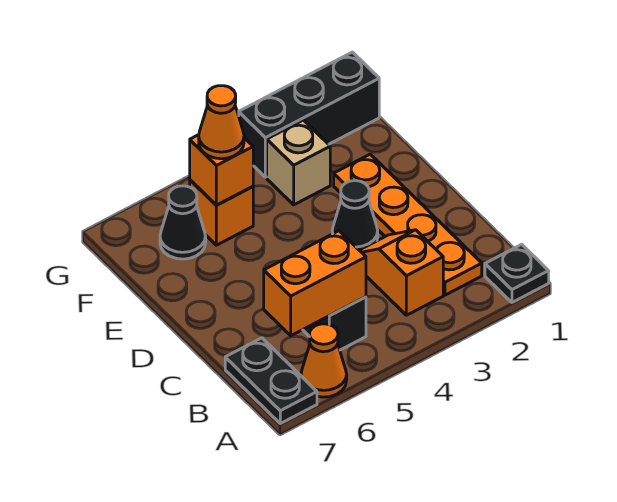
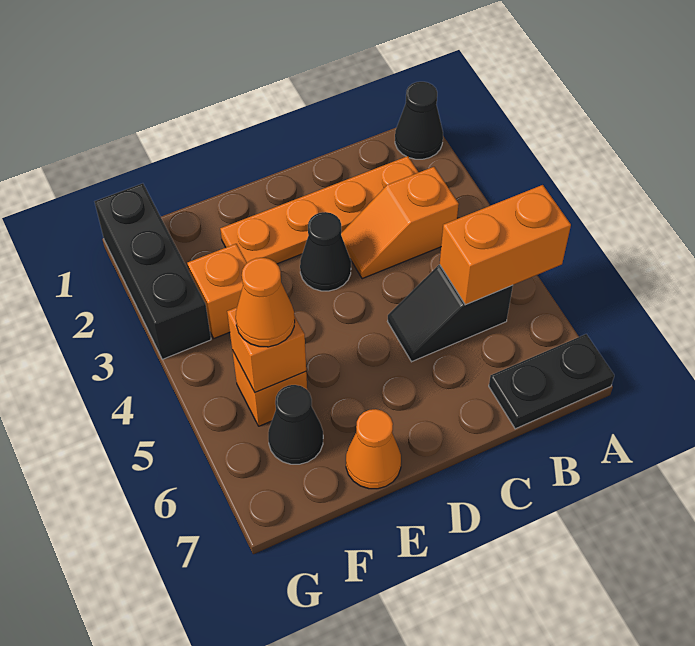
black plate A1 level 1 -> black cone A1 level 1
orange cone A6 level 1 -> orange cone E7 level 1
orange brick B5:B6 level 2 -> orange brick A5:B5 level 2
tan brick F3 level 1 -> orange brick F3 level 1

